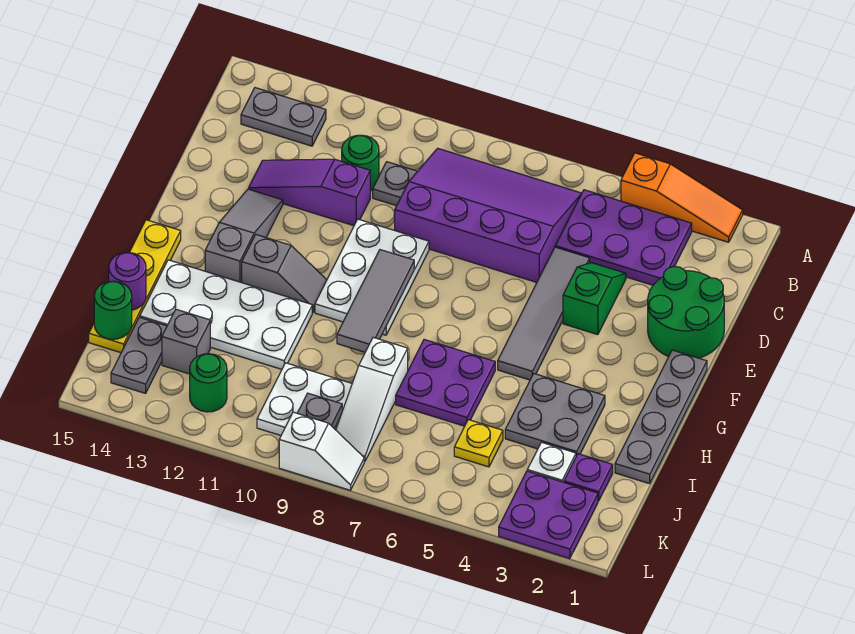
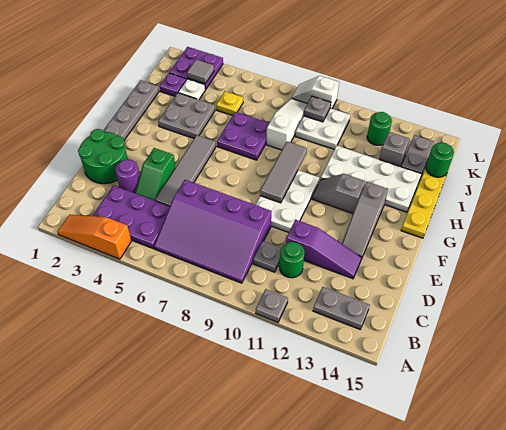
none -> grey plate A11 level 1
purple round brick I15 level 2 -> purple round brick D3 level 1
none -> grey tile K3 level 2

